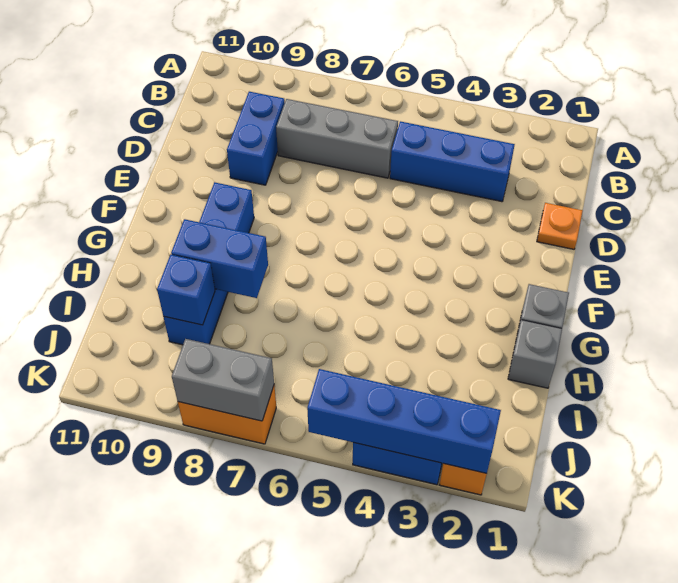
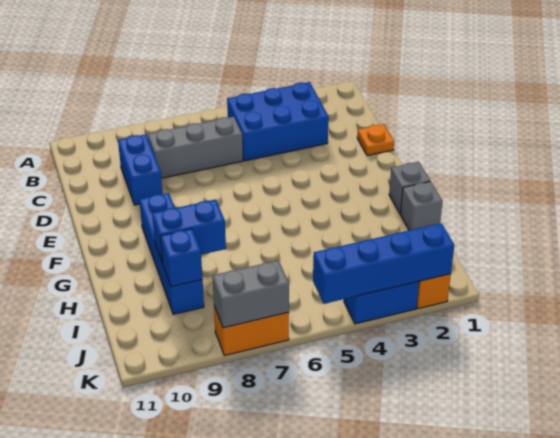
blue brick C3:C5 level 1 -> blue brick B3:C5 level 1

